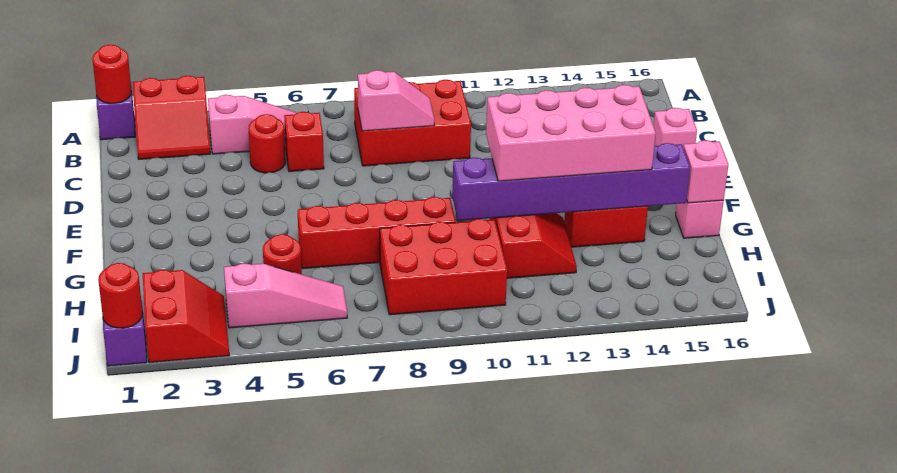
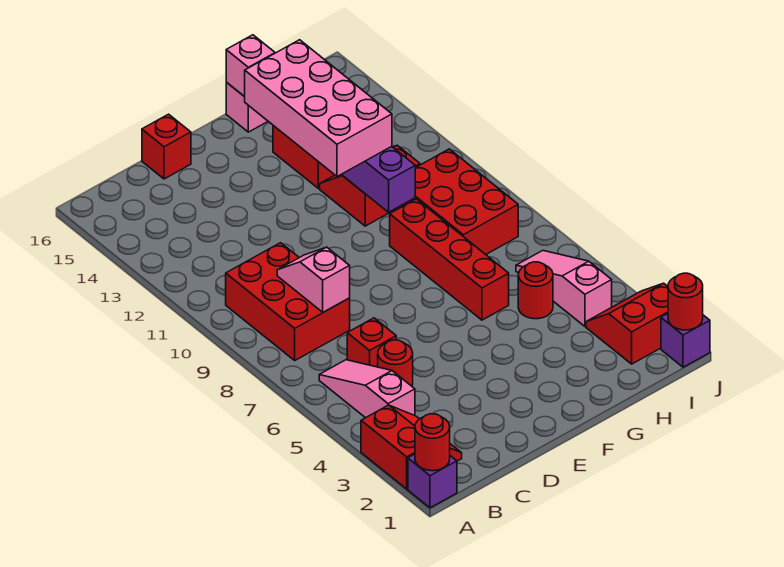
pink brick D16 level 1 -> red brick D16 level 1

